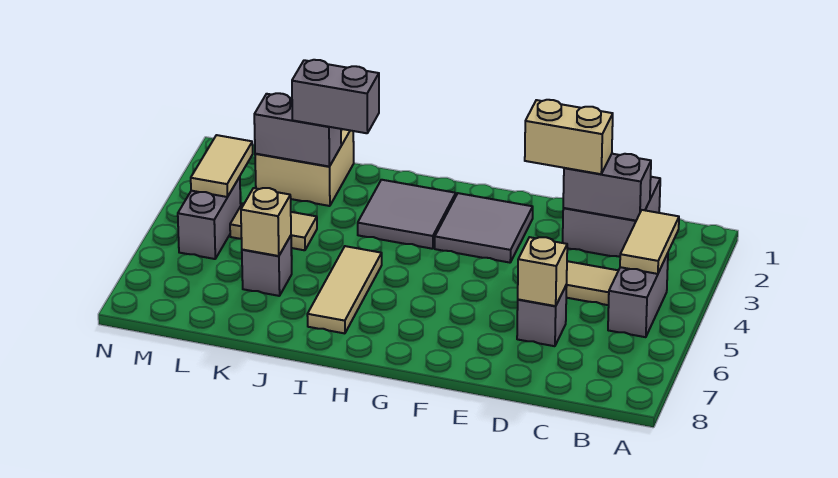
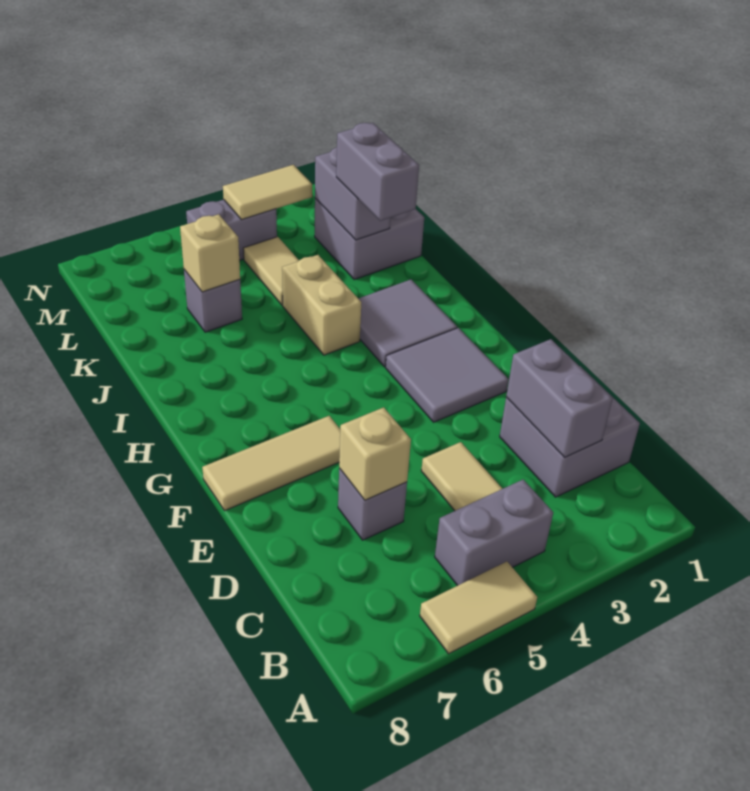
tan tile B3:B4 level 2 -> tan tile A5:A6 level 1
tan brick D2:E2 level 3 -> tan brick I4:J4 level 1
tan tile I5:I7 level 1 -> tan tile F6:F8 level 1
tan brick K1:L2 level 1 -> grey brick K1:L2 level 1

